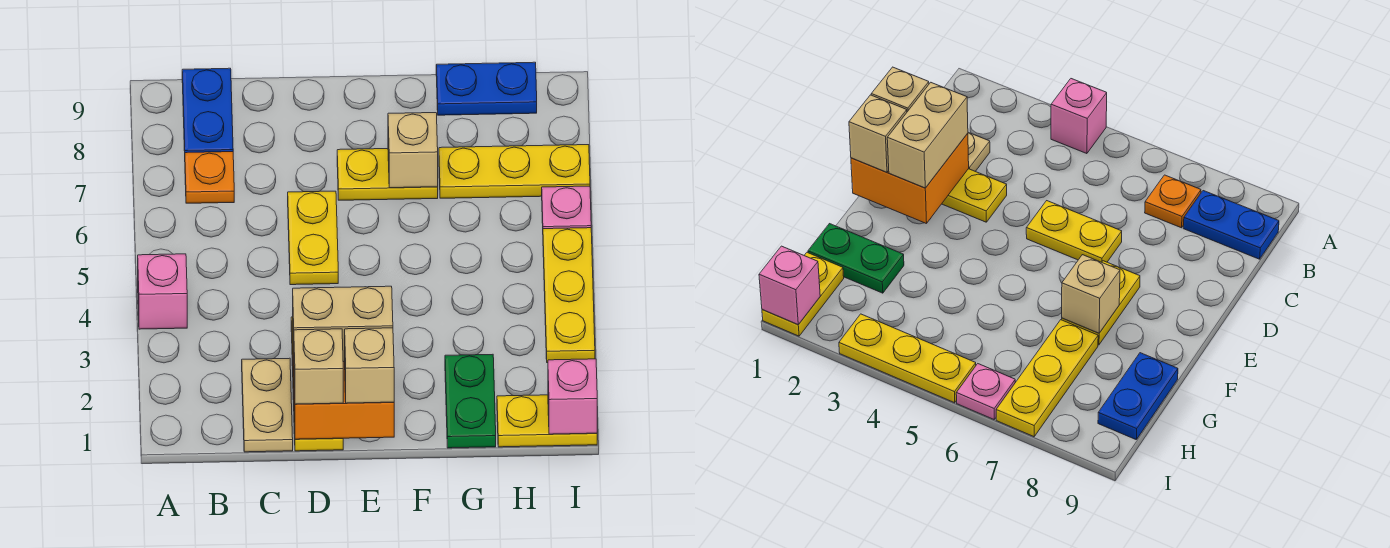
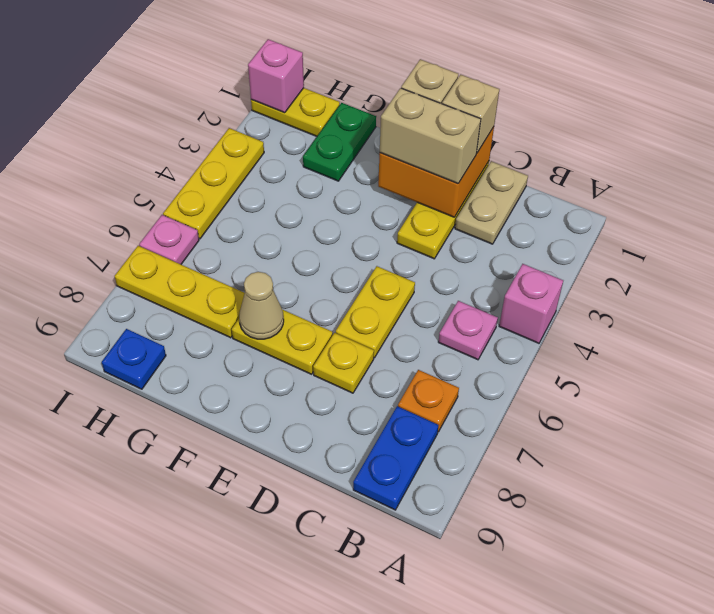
none -> pink plate B5 level 1
none -> yellow plate D7 level 1
tan brick F7 level 2 -> tan cone F7 level 2
blue plate G9:H9 level 1 -> blue plate H9 level 1

